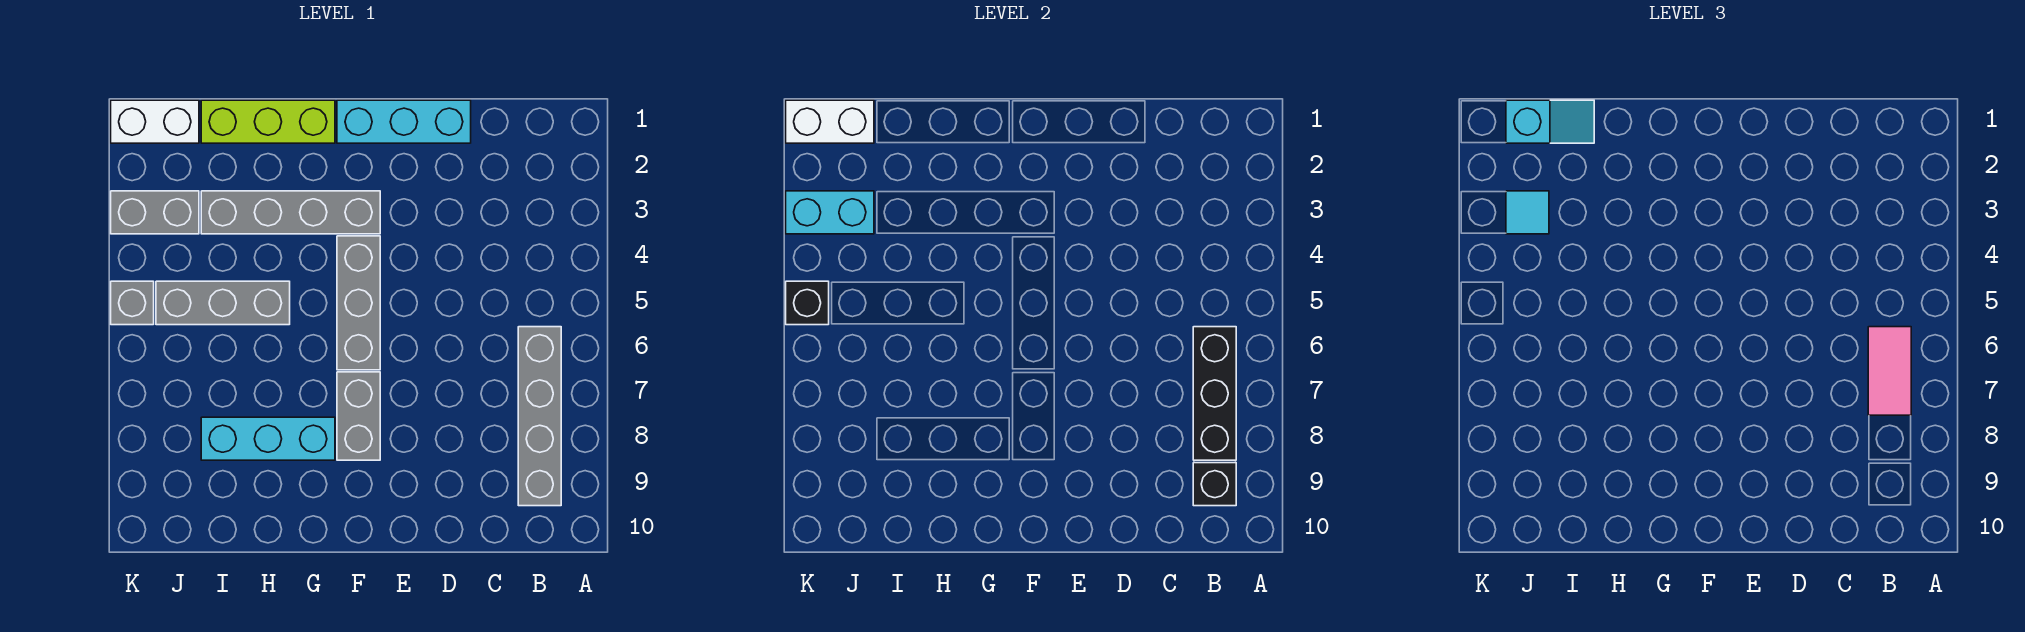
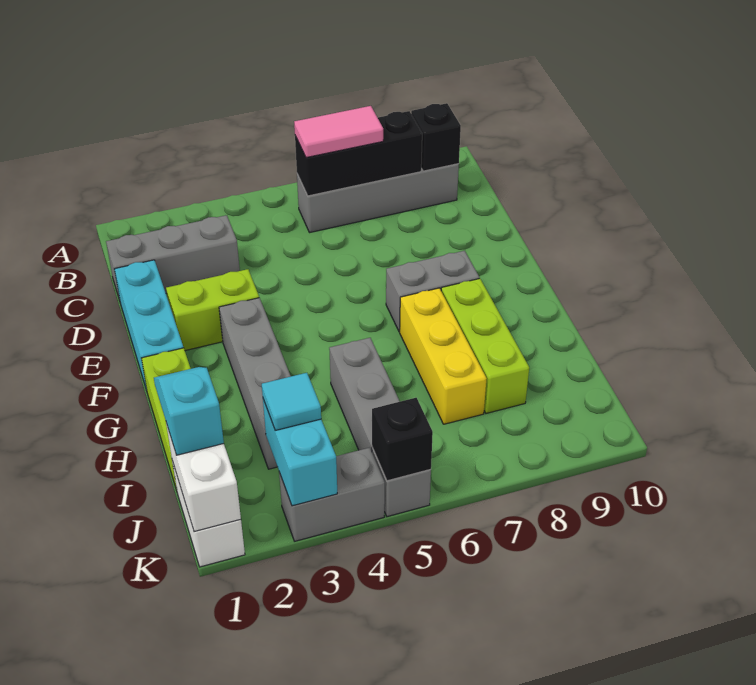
none -> lime brick E2:E3 level 1
grey brick F4:F6 level 1 -> grey brick C1:C3 level 1
none -> yellow brick G7:I7 level 1
cyan brick G8:I8 level 1 -> lime brick G8:I8 level 1
grey brick J3:K3 level 1 -> grey brick K3:K4 level 1

